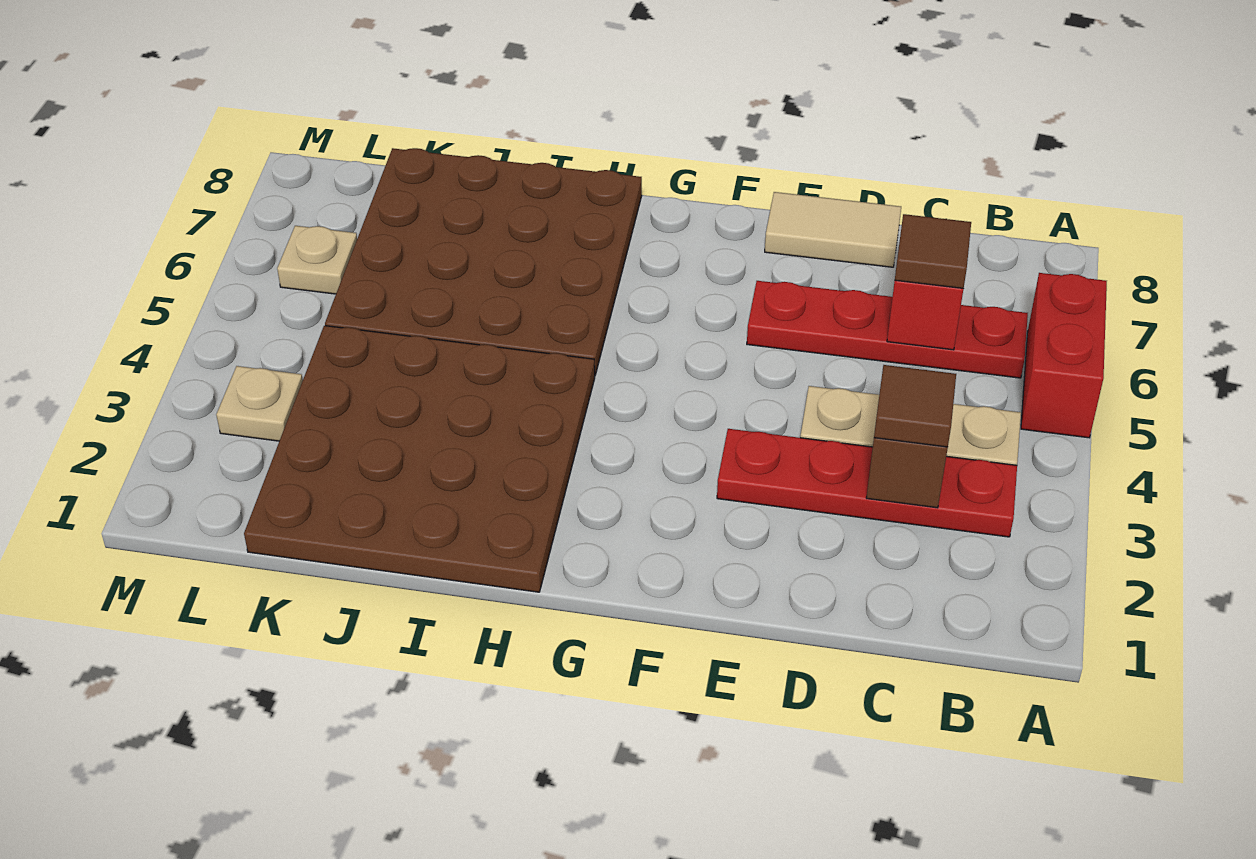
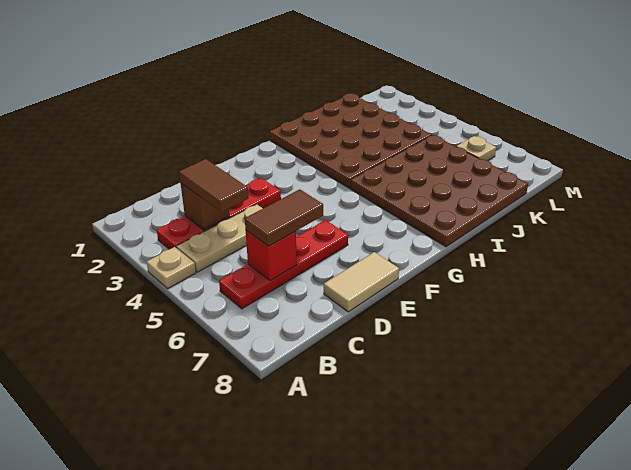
red brick A5:A6 level 1 -> none
brown tile C3 level 3 -> brown tile C3:C4 level 3
brown tile C6 level 3 -> brown tile C6:D6 level 3
tan plate L3 level 1 -> tan plate A4 level 1

